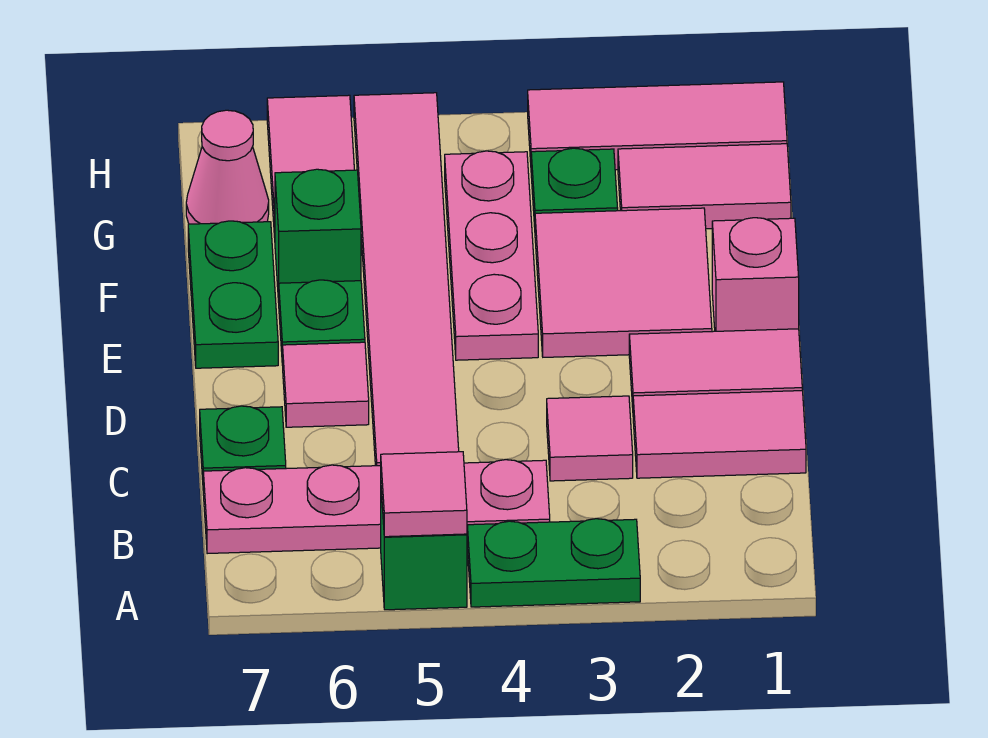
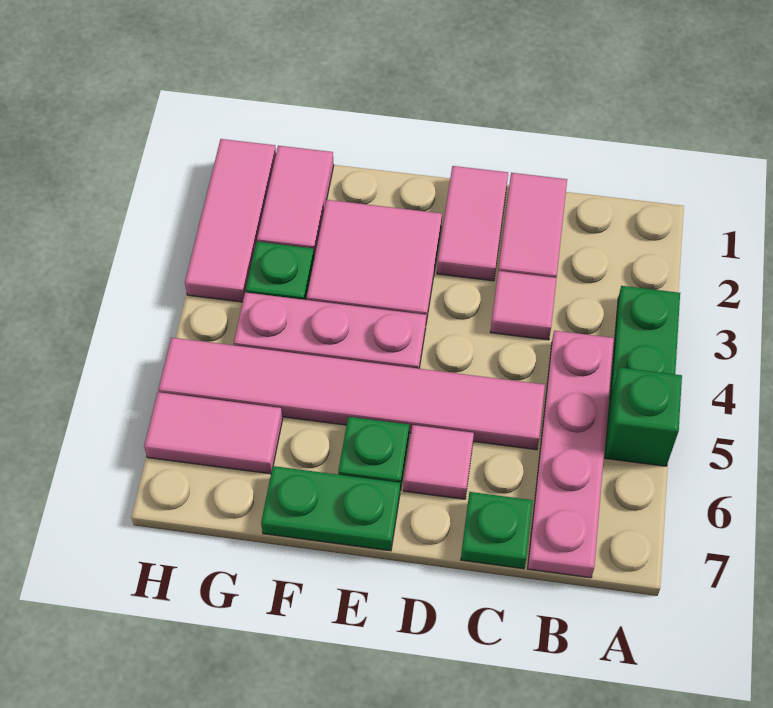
pink tile A5 level 2 -> none
pink brick E1 level 1 -> none
green brick F6 level 1 -> none
pink cone G7 level 1 -> none

